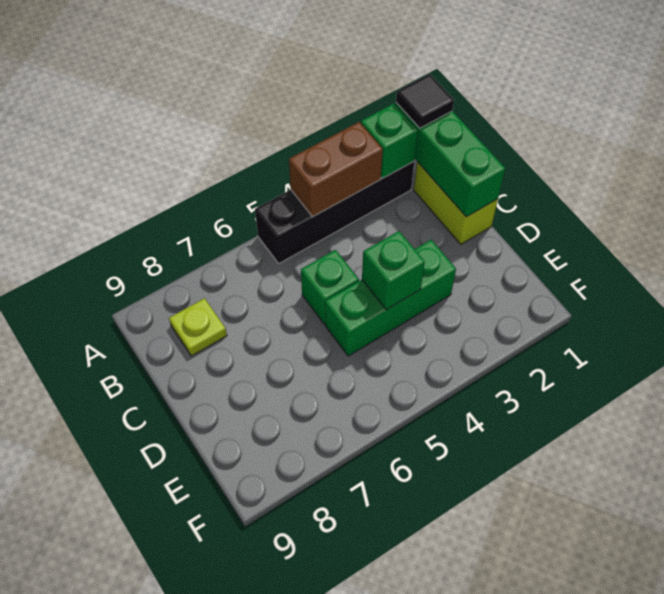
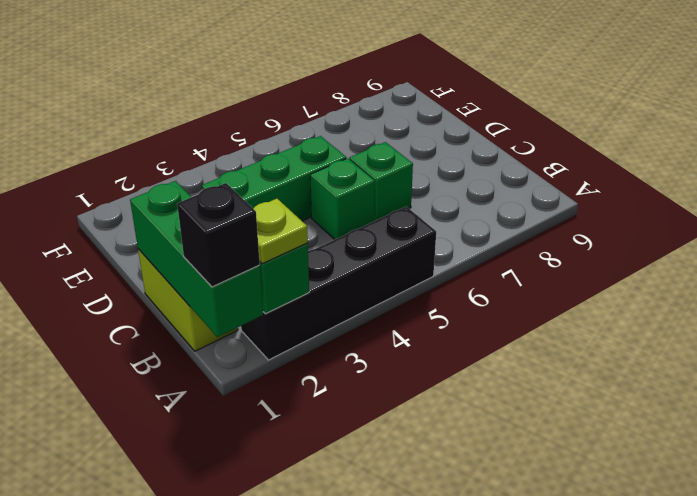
black tile A1 level 3 -> black brick A1 level 3
brown brick A3:A4 level 2 -> none
lime plate B8 level 1 -> lime plate A2 level 3
green brick D4 level 2 -> green brick C6 level 1

